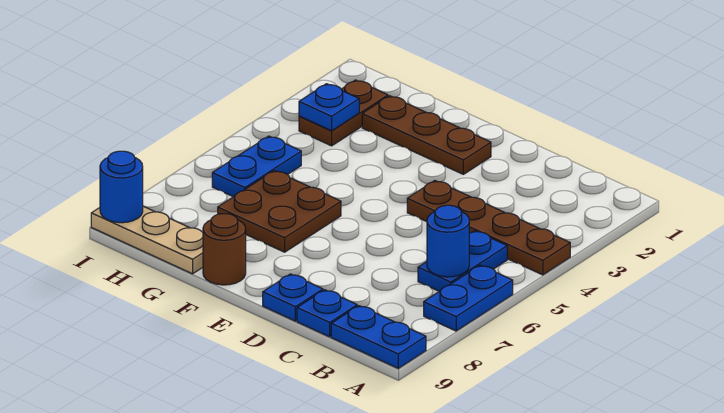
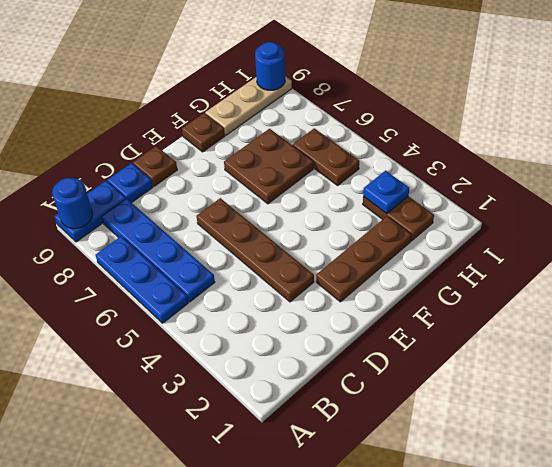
brown plate A4:D4 level 1 -> brown plate D3:D6 level 1
blue plate A6:A7 level 1 -> blue plate A5:A7 level 1
blue plate B5:B6 level 1 -> blue plate B5:B8 level 1
blue round brick B6 level 2 -> blue round brick A9 level 2
blue plate D9 level 1 -> brown plate D9 level 1
brown round brick F9 level 1 -> brown plate F9 level 1
blue plate H5:H6 level 1 -> brown plate H5:H6 level 1

